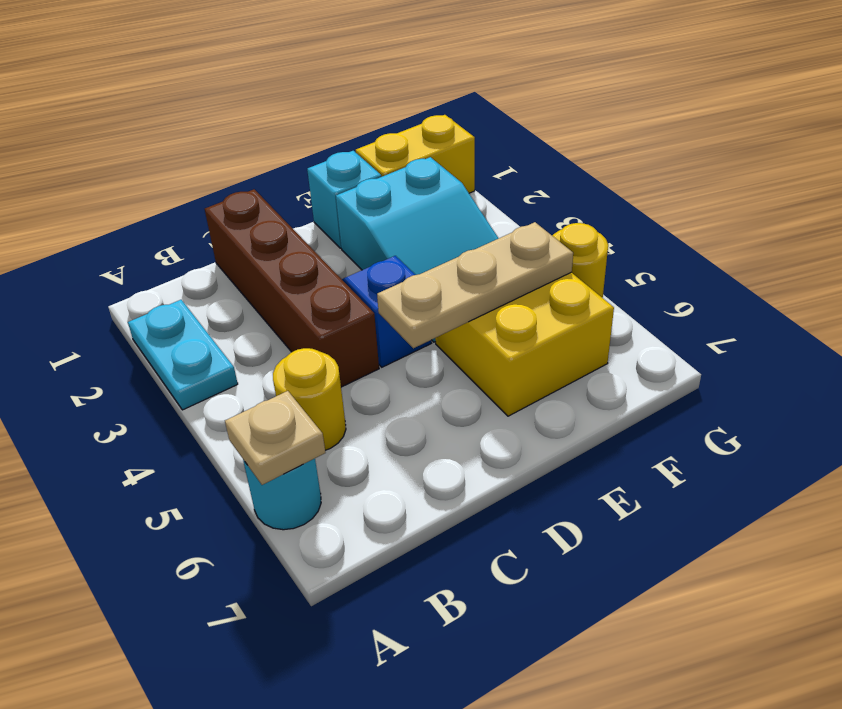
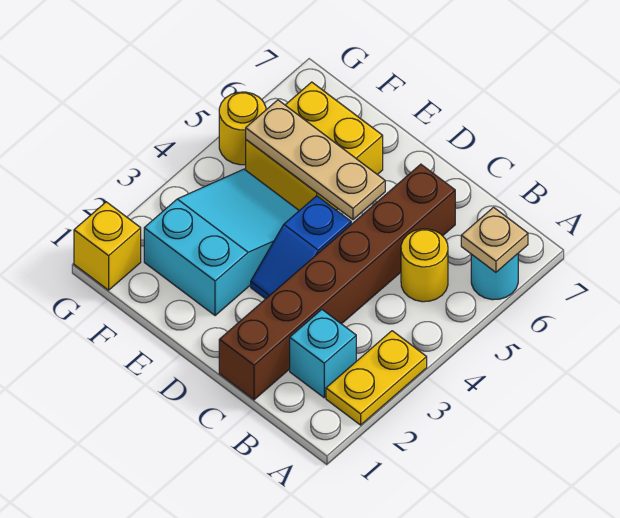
cyan plate A2:A3 level 1 -> yellow plate A2:A3 level 1
brown brick C1:C4 level 1 -> brown brick C1:C6 level 1
cyan brick E1 level 1 -> cyan brick B2 level 1
yellow brick F1:G1 level 1 -> yellow brick G1 level 1

